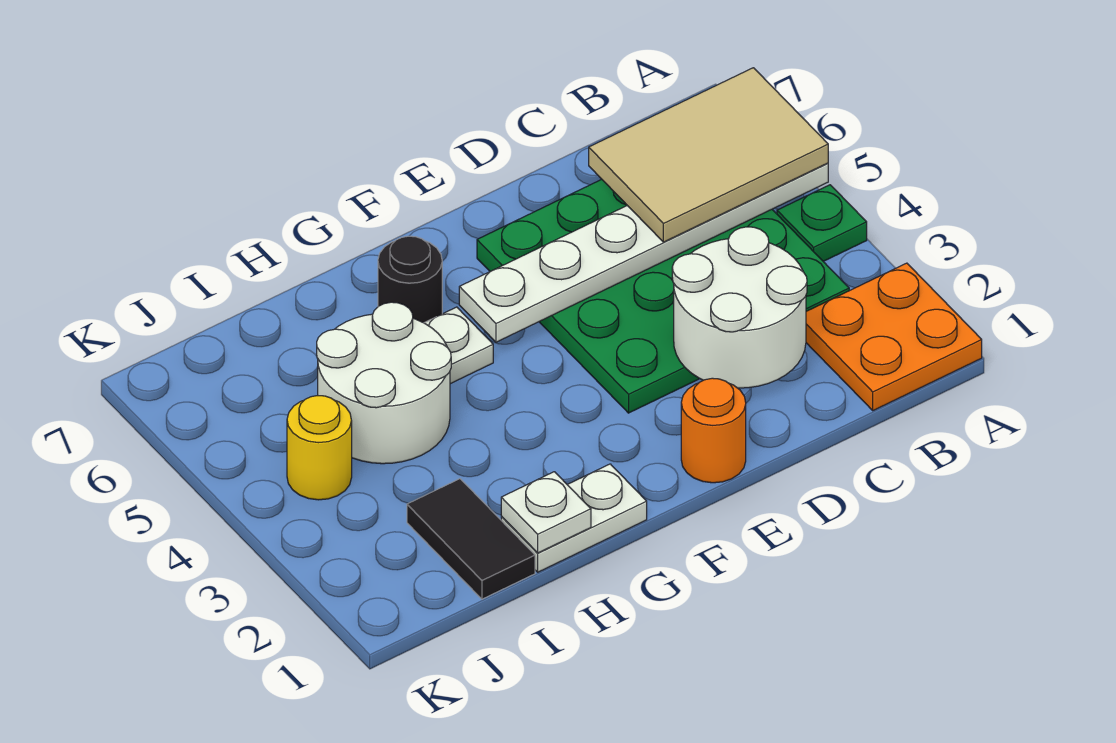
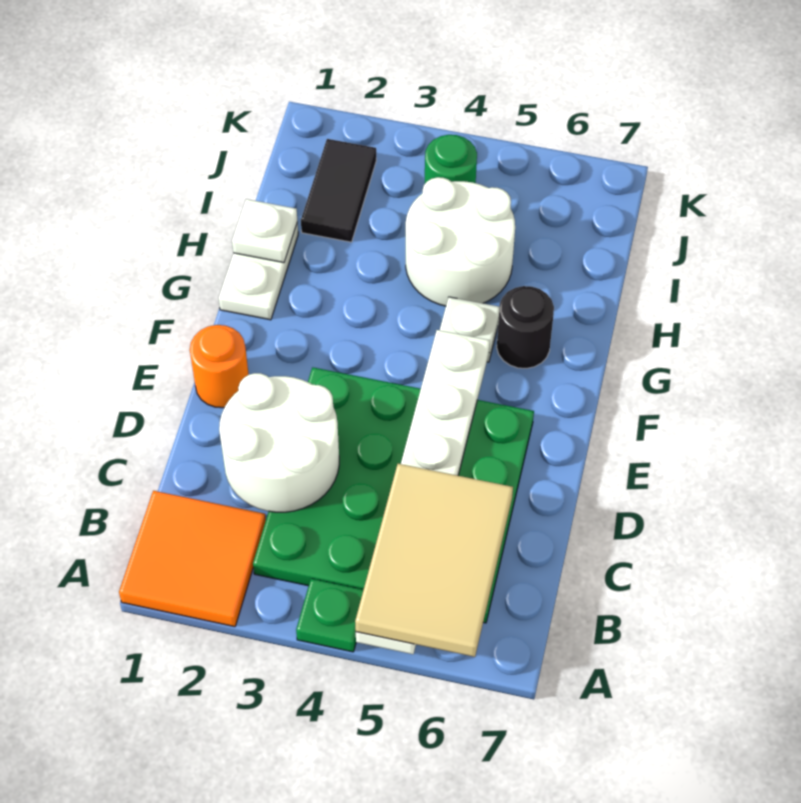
orange plate A1:B2 level 1 -> orange tile A1:B2 level 1
black tile I1:I2 level 1 -> black tile I2:J2 level 1
yellow round brick J4 level 1 -> green round brick J4 level 1

